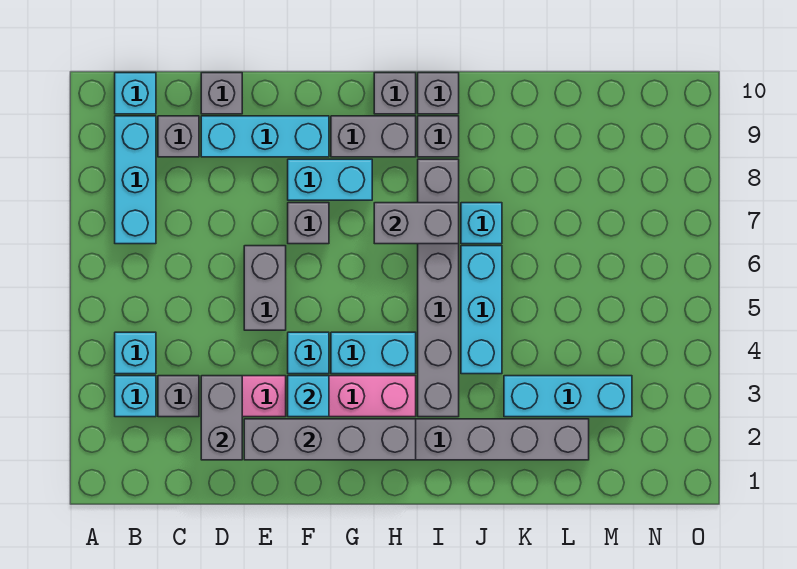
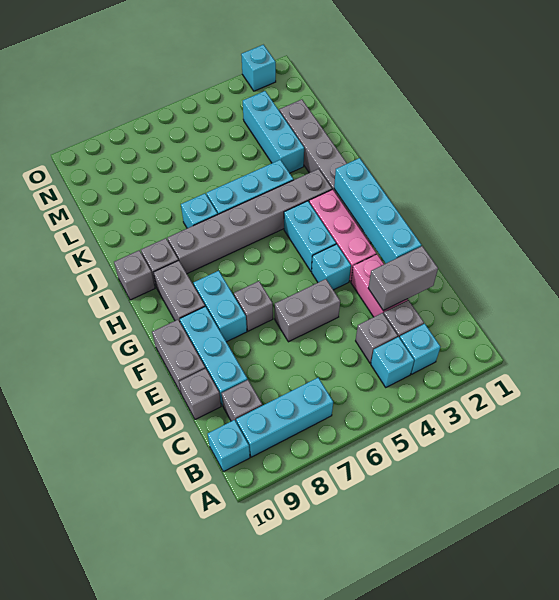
grey brick E2:H2 level 2 -> cyan brick E2:H2 level 2
cyan brick F3 level 2 -> cyan brick O2 level 1
grey brick H7:I7 level 2 -> grey brick E10:F10 level 1
grey brick H10 level 1 -> grey brick C4 level 1

